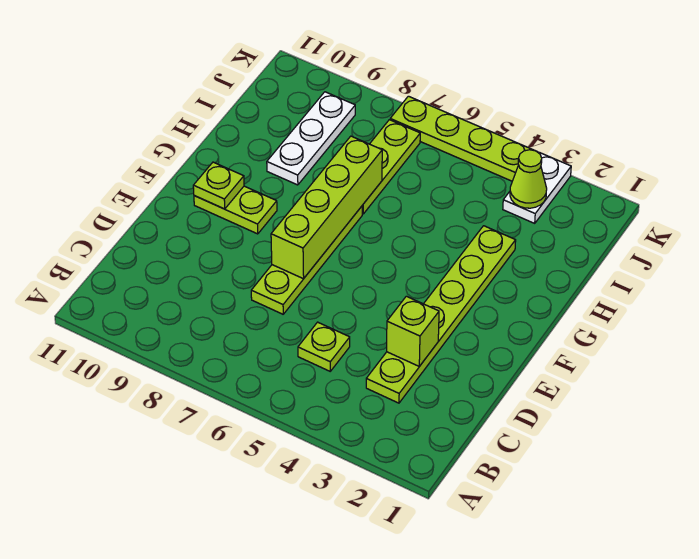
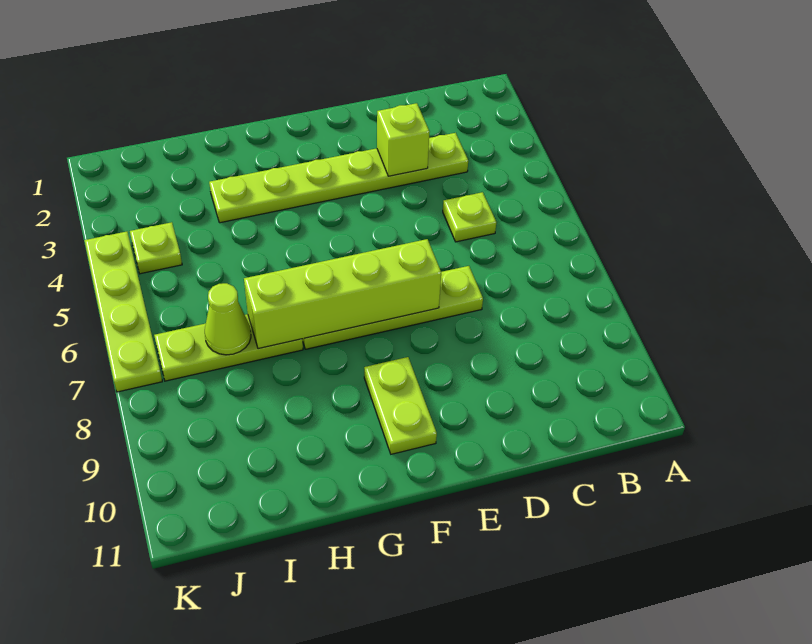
lime plate F10 level 2 -> lime plate J4 level 1
white plate H9:J9 level 1 -> none
white plate J3:K3 level 1 -> none
lime cone J3 level 2 -> lime cone I7 level 2

